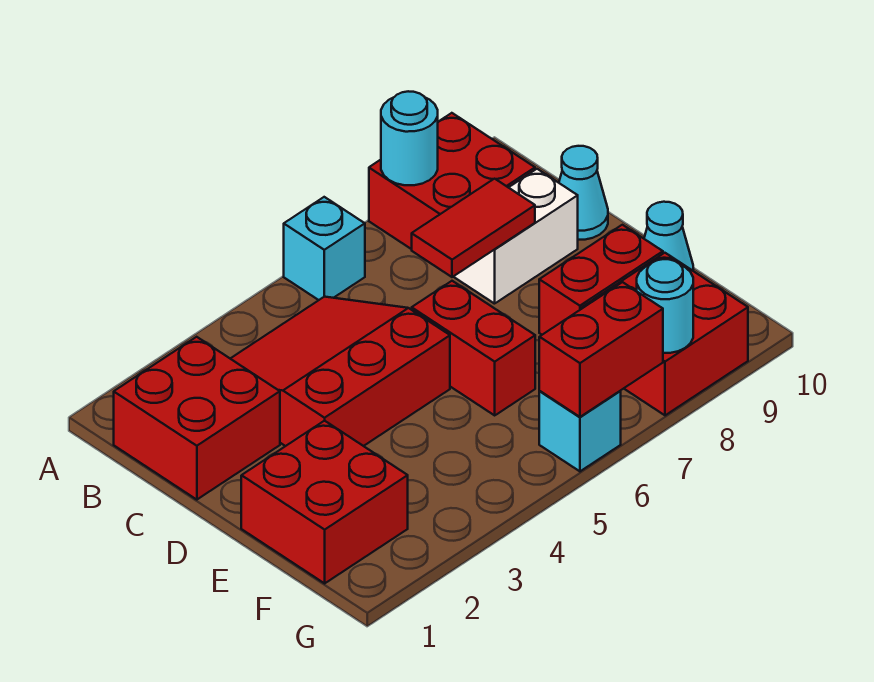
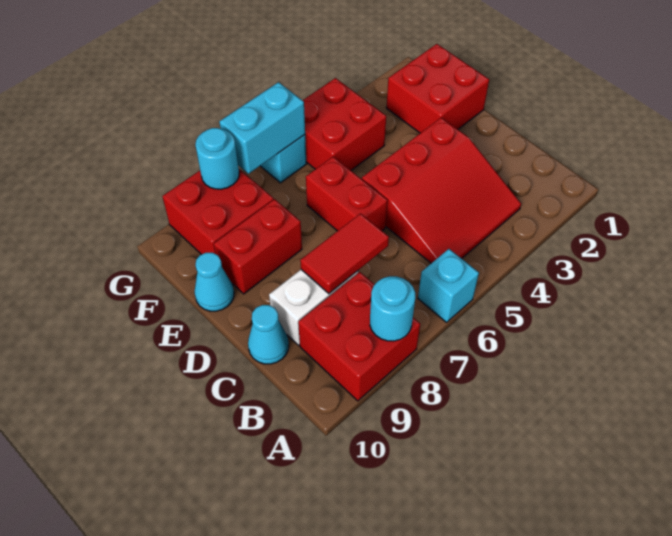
red brick B1:C2 level 1 -> red brick F4:G5 level 1
red brick G6:G7 level 2 -> cyan brick G6:G7 level 2

